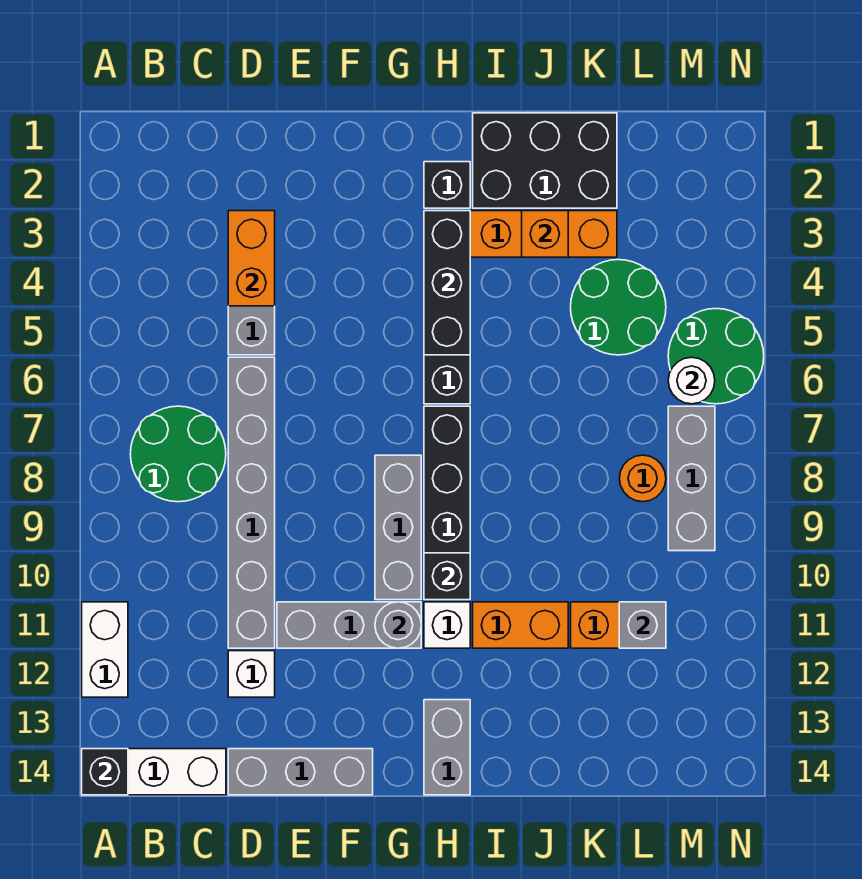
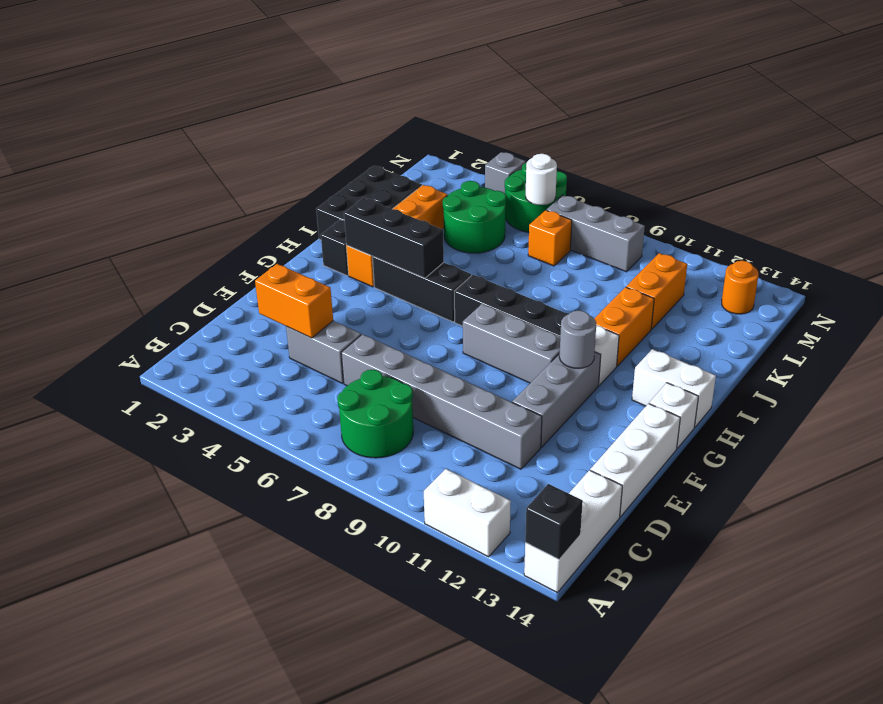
white brick D12 level 1 -> white brick G14 level 1
grey brick D14:F14 level 1 -> white brick D14:F14 level 1
black brick H10 level 2 -> none
grey brick H13:H14 level 1 -> white brick H13:H14 level 1
orange brick J3 level 2 -> orange brick L7 level 1
orange round brick L8 level 1 -> orange round brick M13 level 1
grey brick L11 level 2 -> grey brick N4 level 1

